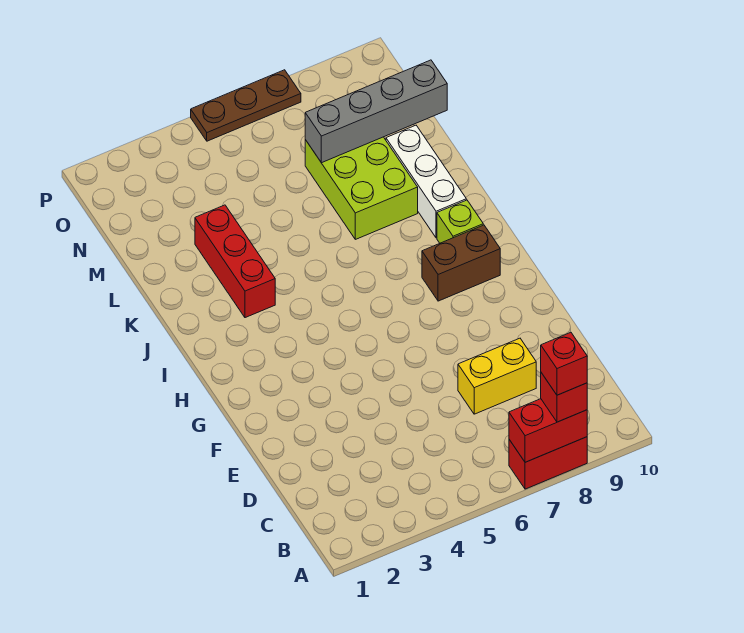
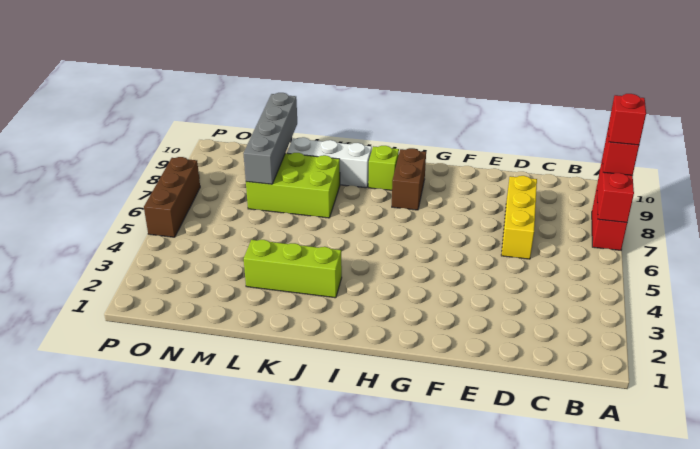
yellow brick D7:D8 level 1 -> yellow brick D6:D8 level 1
red brick J3:L3 level 1 -> lime brick J3:L3 level 1
brown plate P5:P7 level 1 -> brown brick P5:P7 level 1

